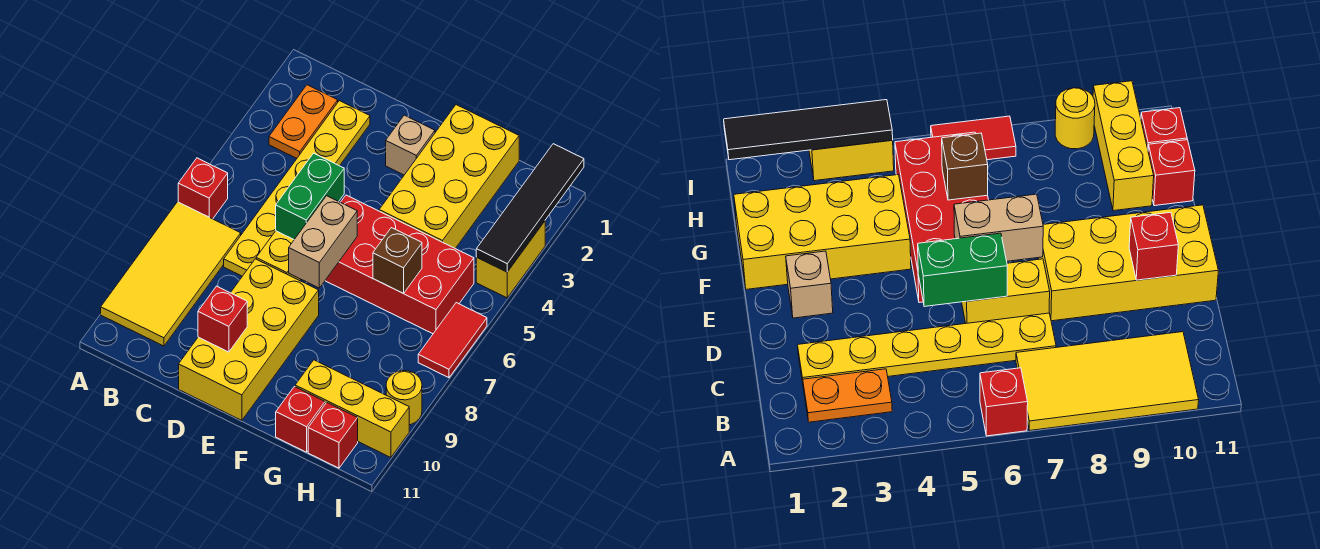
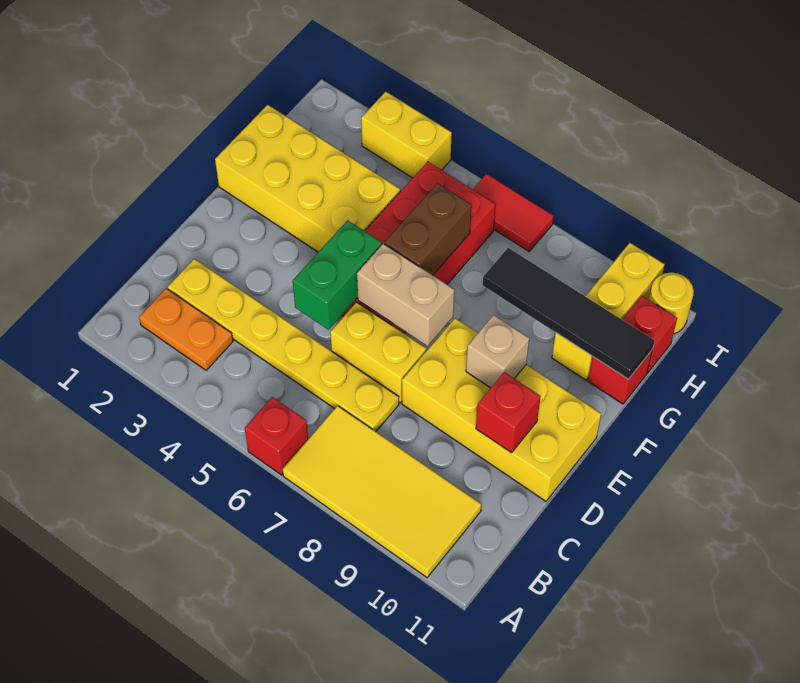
green brick D5:D6 level 2 -> green brick D5:E5 level 2
tan brick E2 level 1 -> tan brick E9 level 2
brown brick G6 level 2 -> brown brick F6:G6 level 2
black tile I1:I4 level 2 -> black tile G8:G11 level 2
yellow round brick I9 level 1 -> yellow round brick I11 level 1

